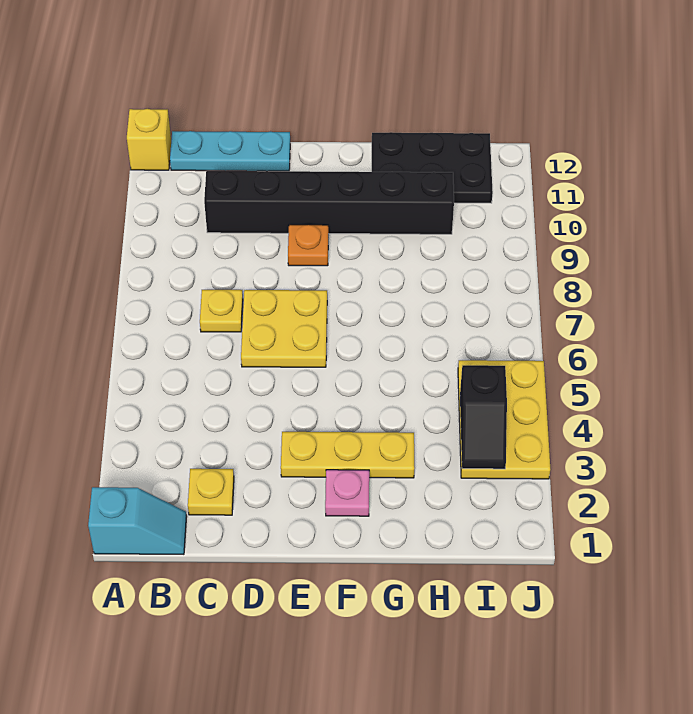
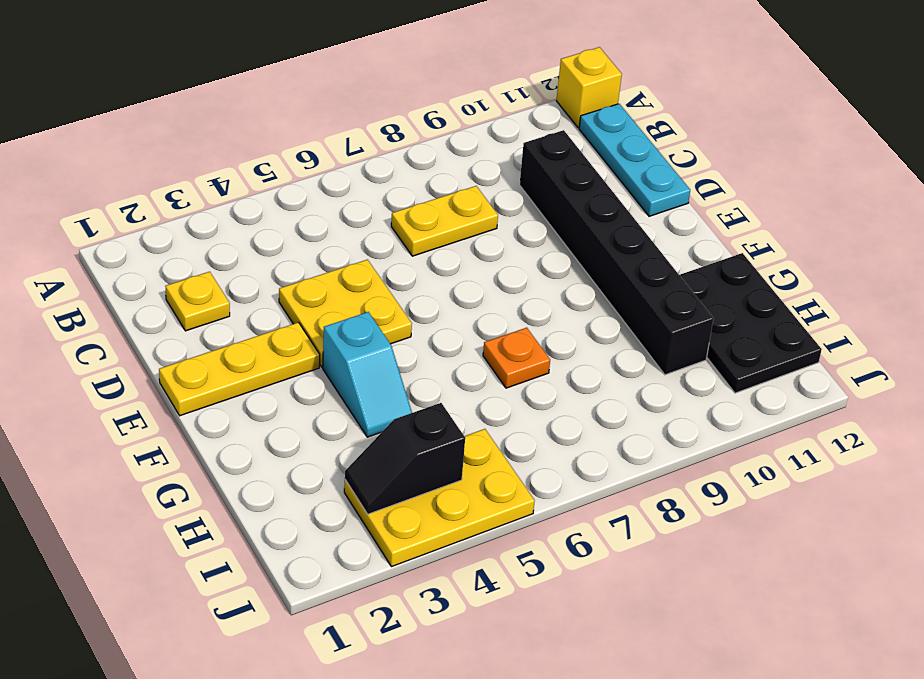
cyan slope A1:B1 level 1 top A -> cyan slope F4:G4 level 1 top F
yellow plate C7 level 1 -> yellow plate C7:C8 level 1
yellow plate D6:E7 level 1 -> yellow plate D4:E5 level 1
yellow plate E3:G3 level 1 -> yellow plate E1:E3 level 1
orange plate E9 level 1 -> orange plate G7 level 1
pink plate F2 level 1 -> none

